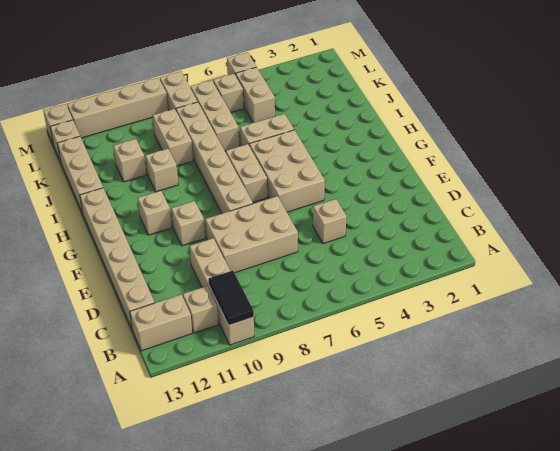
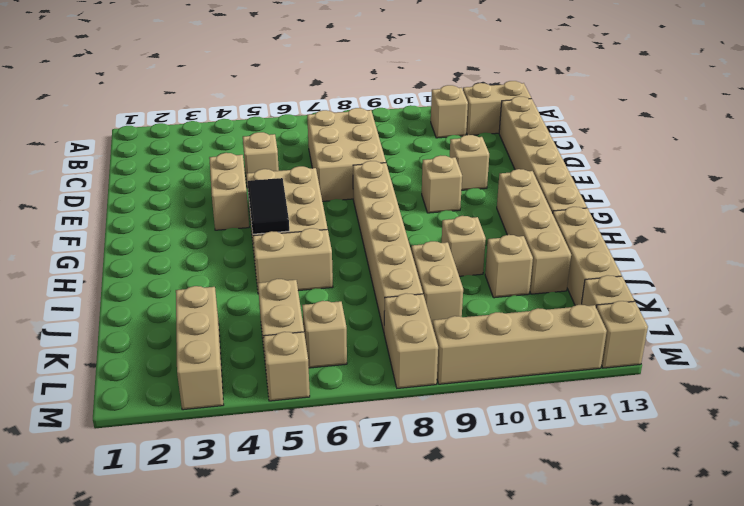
tan brick A10:D10 level 1 -> tan brick G12:J12 level 1
black tile A10:B10 level 2 -> black tile G5:H5 level 2
tan brick D7:E9 level 1 -> tan brick C7:E8 level 1
tan brick G7:H7 level 1 -> tan brick E4:F4 level 1
tan brick G11 level 1 -> tan brick E11 level 1
tan brick J7:L7 level 1 -> tan brick K3:M3 level 1

